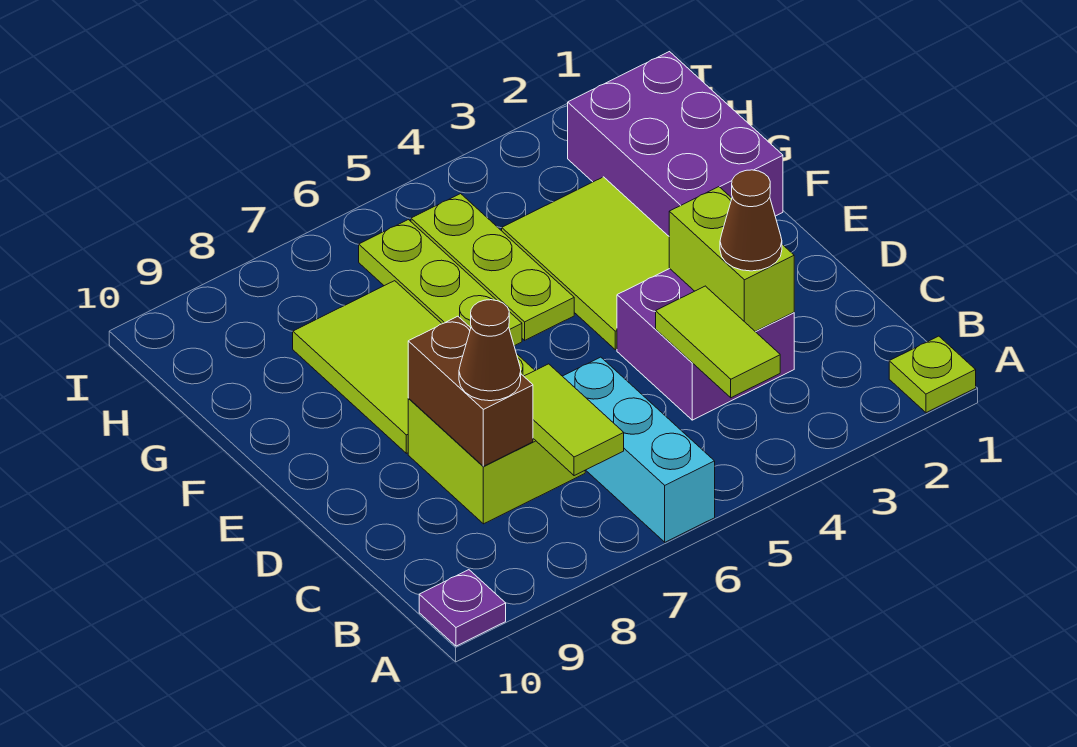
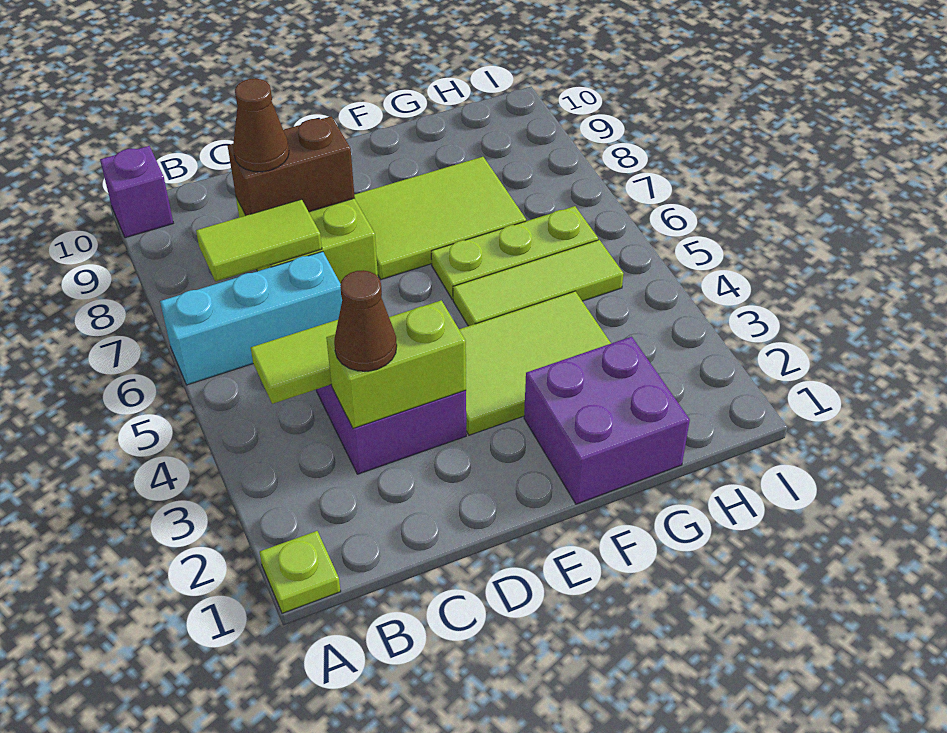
purple plate A10 level 1 -> purple brick A10 level 1
purple brick F1:H2 level 1 -> purple brick F1:G2 level 1
lime plate F5:H5 level 1 -> lime tile F5:H5 level 1

